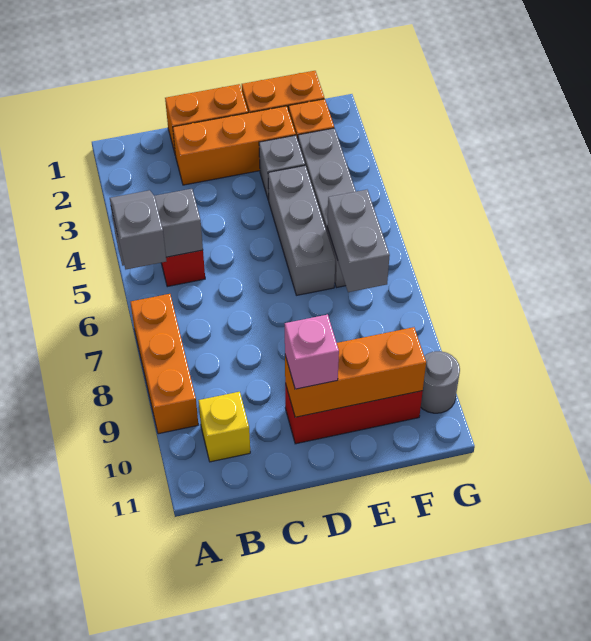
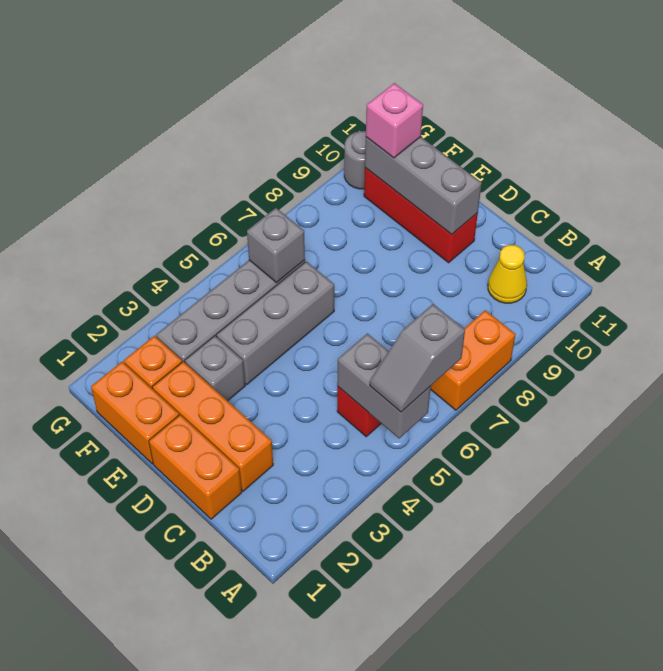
orange brick A7:A9 level 1 -> orange brick A7:A8 level 1
yellow brick B10 level 1 -> yellow cone B10 level 1
orange brick D10:F10 level 2 -> grey brick D10:F10 level 2
pink brick D10 level 3 -> pink brick F10 level 3
grey brick F6:F7 level 2 -> grey brick F6 level 2

